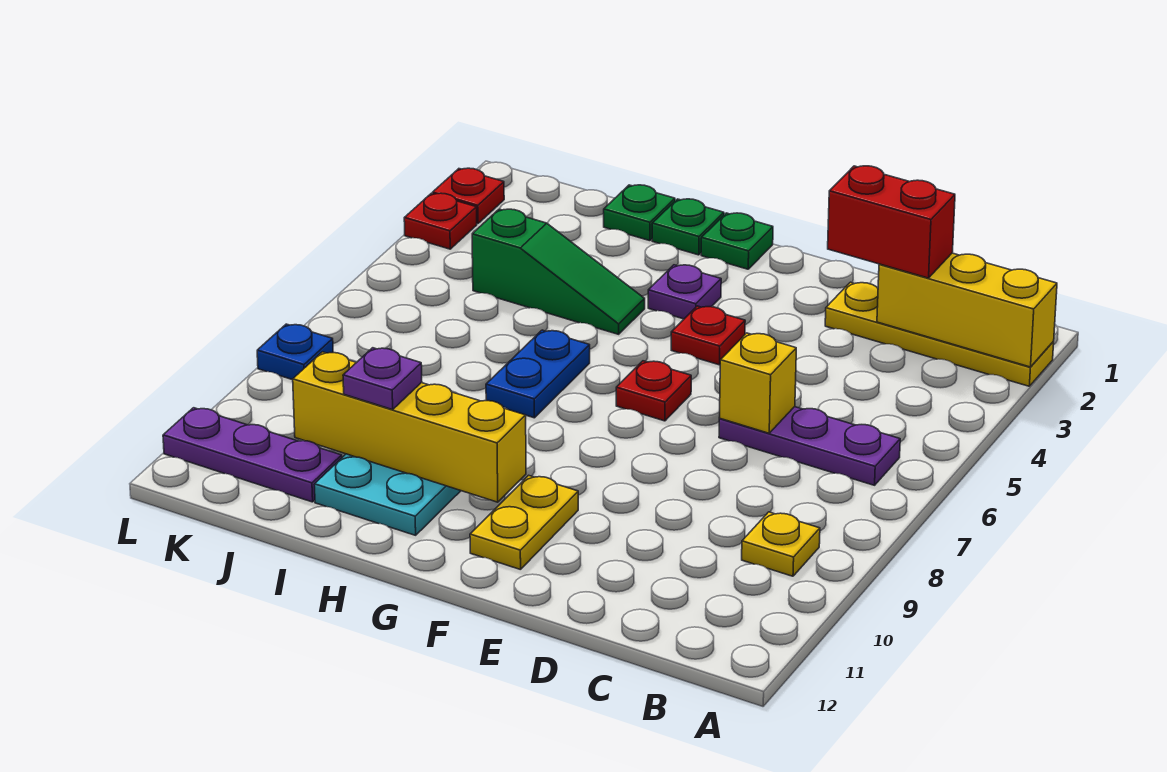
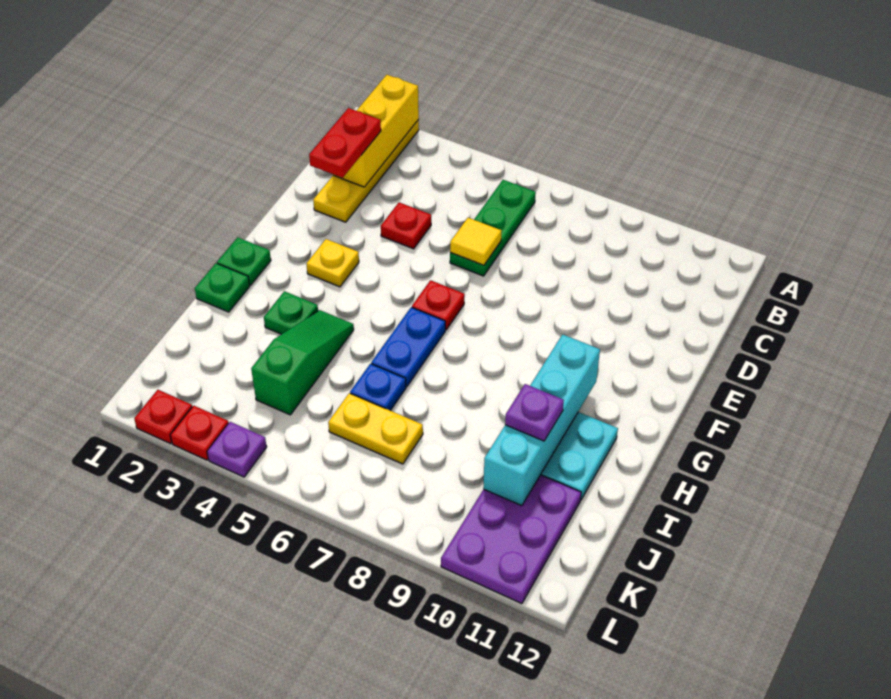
purple plate B6:D6 level 1 -> green plate B6:D6 level 1
yellow plate B9 level 1 -> yellow plate F3 level 1
red brick C2:D2 level 3 -> red plate C2:D2 level 3
yellow brick D6 level 2 -> yellow tile D6 level 2
red plate F4 level 1 -> red plate D4 level 1
yellow plate F10:F11 level 1 -> yellow plate J6:J7 level 1
purple plate G3 level 1 -> purple plate L4 level 1
yellow brick G10:J10 level 2 -> cyan brick G10:J10 level 2
blue plate H6:H7 level 1 -> blue plate G6:H6 level 1
green plate I1 level 1 -> green plate H3 level 1
purple plate J11:L11 level 1 -> purple plate J10:L11 level 1
blue plate L8 level 1 -> blue plate I6 level 1

